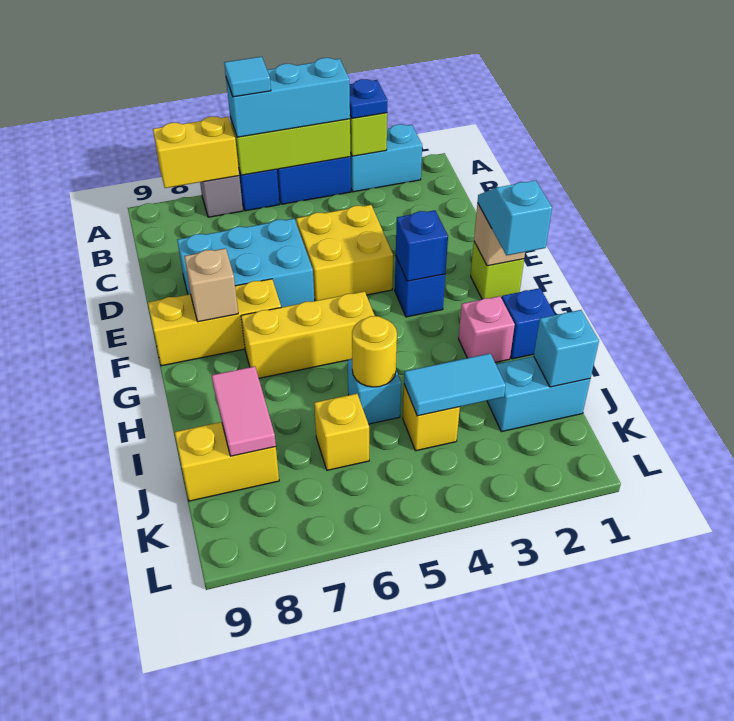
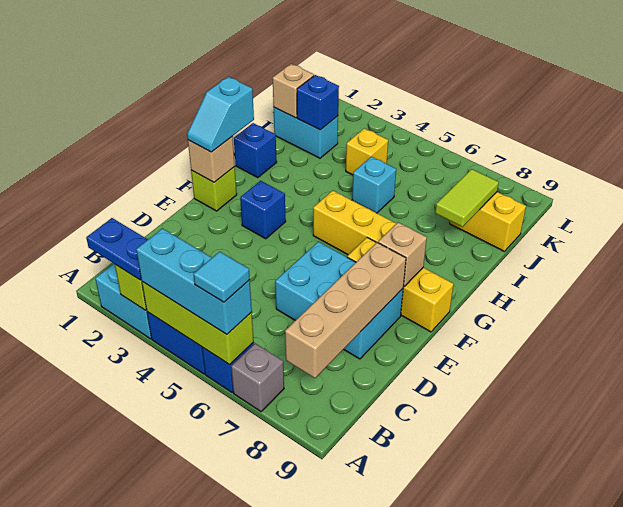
blue plate A3 level 3 -> blue plate A2:A3 level 3
yellow brick A7:A8 level 2 -> none
none -> tan brick B8:E8 level 2
yellow brick D4:E5 level 1 -> none
blue brick F3 level 2 -> blue brick J2 level 2
pink brick H2 level 1 -> none
yellow round brick I5 level 2 -> none
pink tile I8:J8 level 2 -> lime tile I8:J8 level 2
cyan brick J1 level 2 -> tan brick J1 level 2
cyan tile J3:J4 level 2 -> none
yellow brick J6 level 1 -> none

